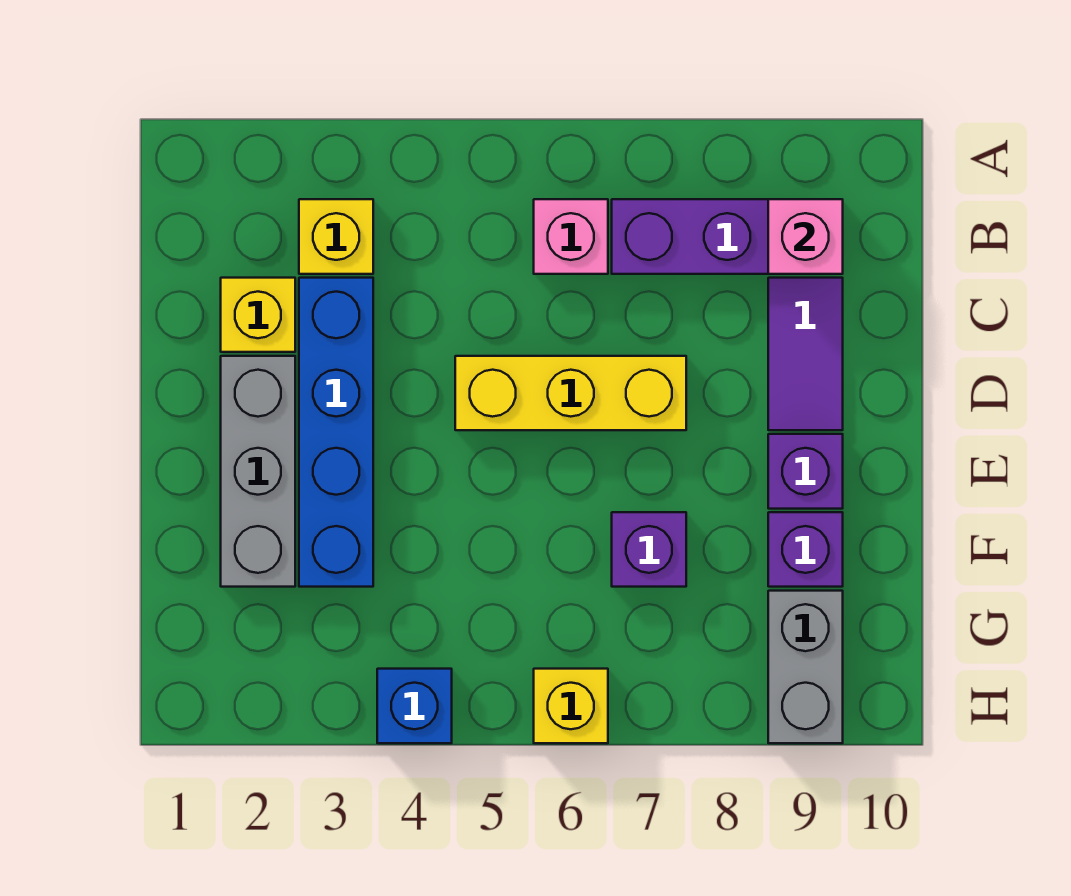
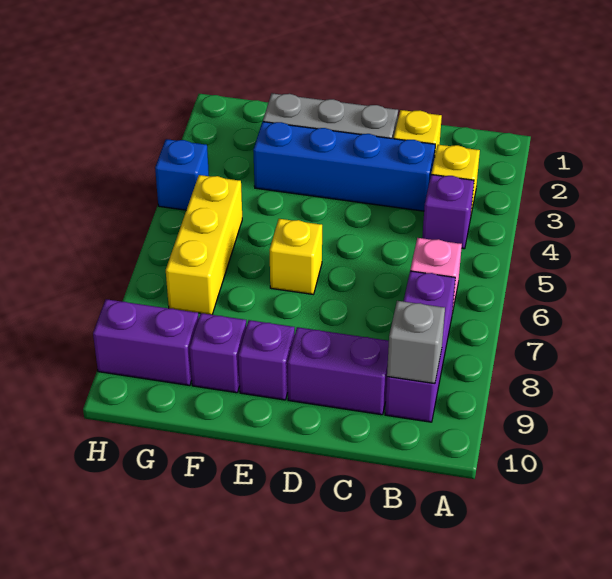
pink brick B9 level 2 -> grey brick B9 level 2
purple tile C9:D9 level 1 -> purple brick C9:D9 level 1
yellow brick D5:D7 level 1 -> yellow brick G5:G7 level 1
purple brick F7 level 1 -> purple brick B4 level 1
grey brick G9:H9 level 1 -> purple brick G9:H9 level 1
yellow brick H6 level 1 -> yellow brick E6 level 1

